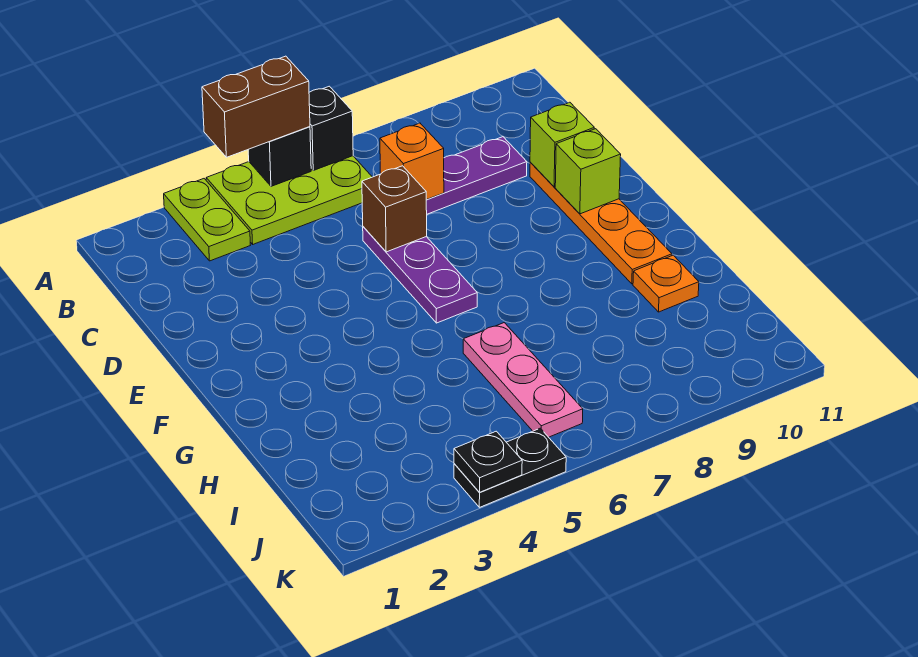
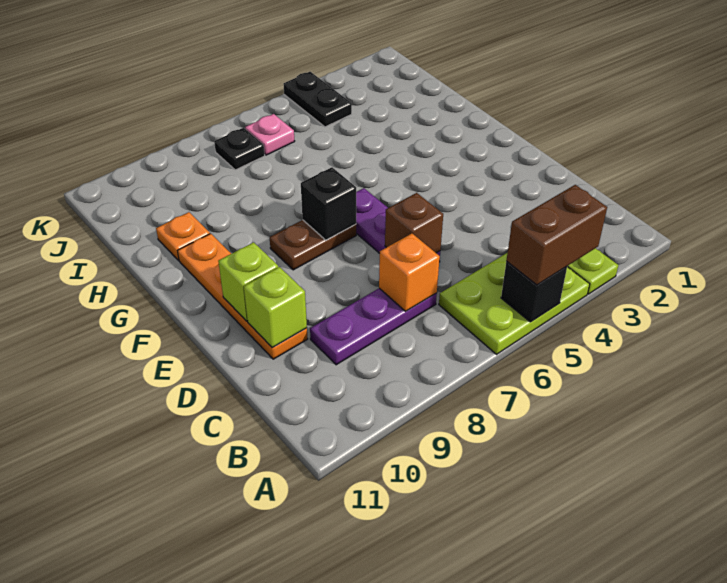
black brick A6 level 2 -> black brick F7 level 2
none -> brown plate F7:F8 level 1
pink plate H6:J6 level 1 -> pink plate J6 level 1
black plate K4:K5 level 1 -> black plate J4:K4 level 1
black plate K4 level 2 -> black plate J7 level 1

